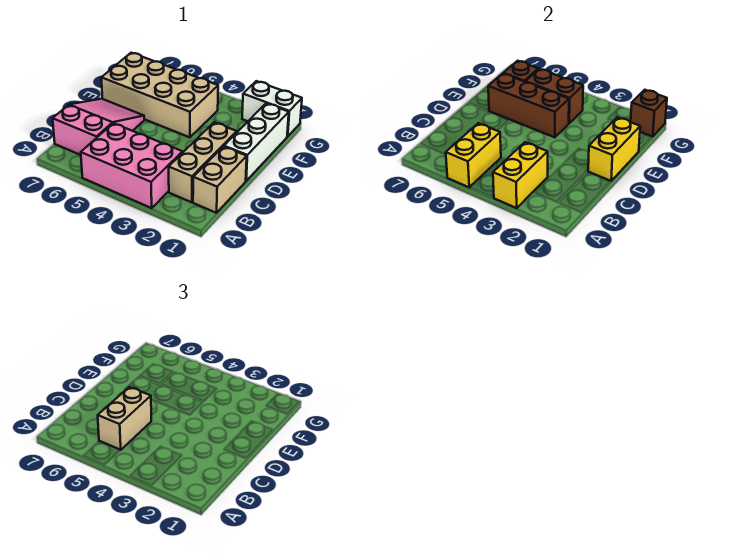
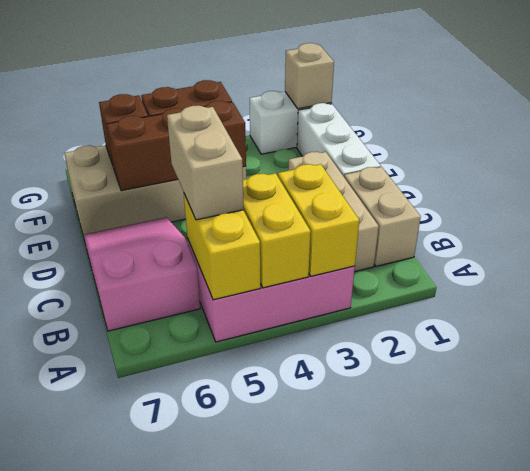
yellow brick D1:E1 level 2 -> yellow brick A4:B4 level 2
brown brick G1 level 2 -> tan brick G1 level 2

